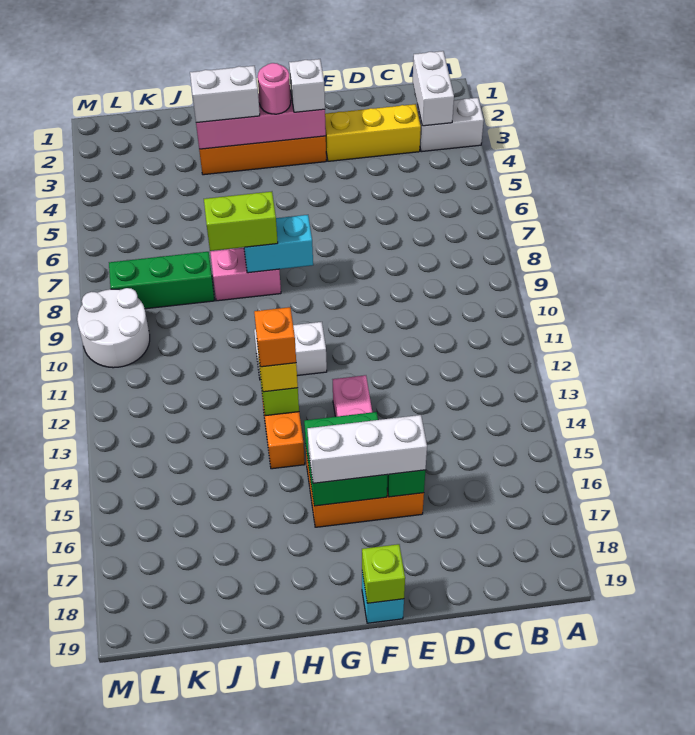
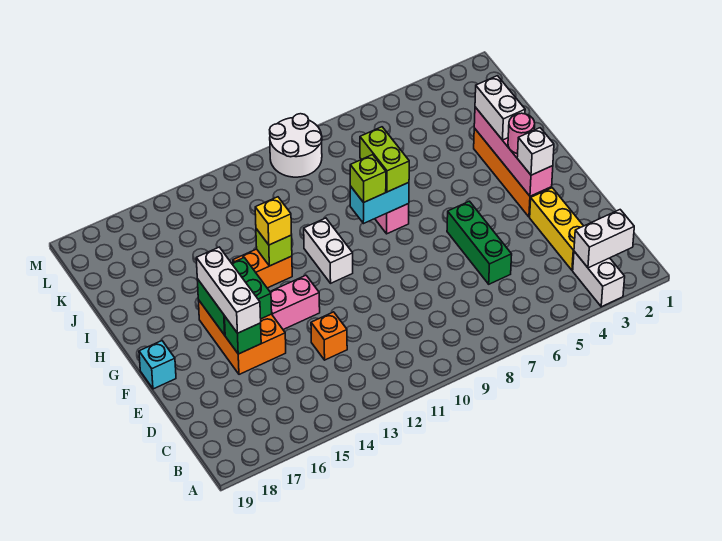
lime brick F19 level 2 -> lime brick H9 level 3
cyan brick G8:H8 level 2 -> cyan brick H8:H9 level 2
orange brick H13 level 4 -> orange brick D13 level 1
green brick J8:L8 level 1 -> green brick D6:F6 level 1

